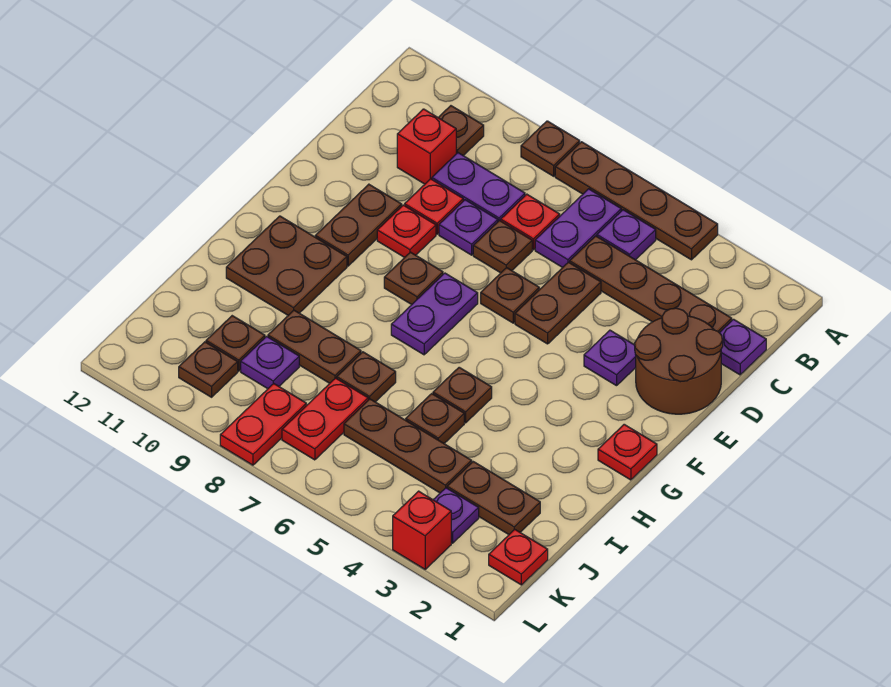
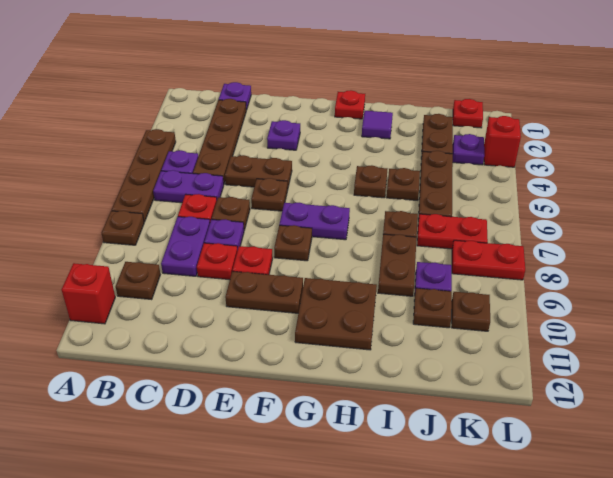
red brick C10 level 1 -> red brick A11 level 1
brown round brick D1:E2 level 1 -> none
none -> purple tile H2 level 1

